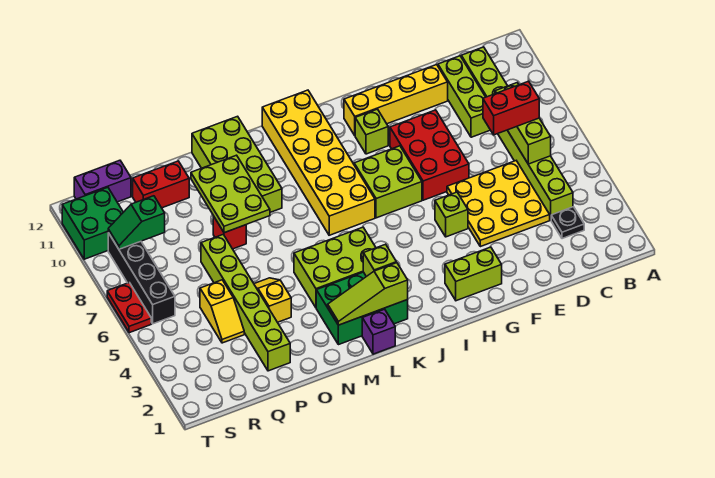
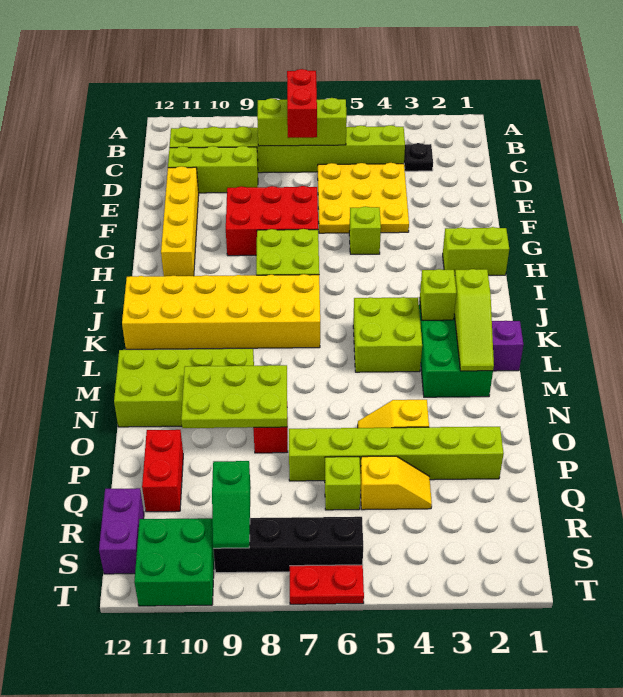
lime brick G2:H2 level 1 -> lime brick H1:H2 level 1
lime brick H10 level 1 -> lime brick Q6 level 1
lime brick K4:M5 level 1 -> lime brick K4:L5 level 1

